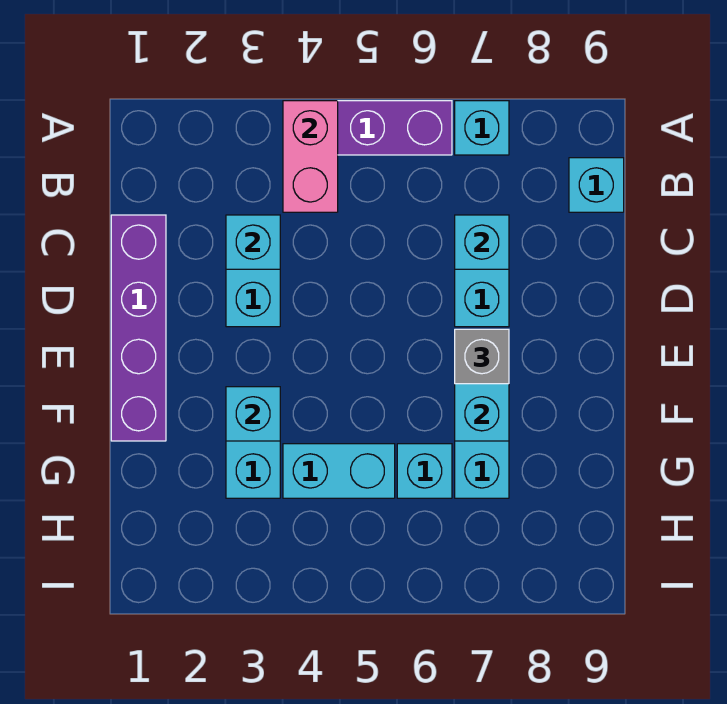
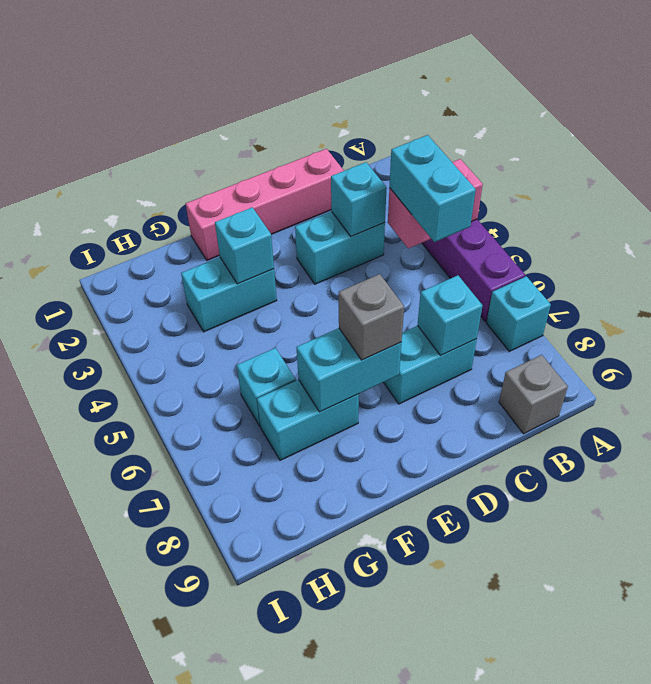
cyan brick B9 level 1 -> grey brick B9 level 1
purple brick C1:F1 level 1 -> pink brick C1:F1 level 1
cyan brick G4:G5 level 1 -> cyan brick B4:B5 level 3

